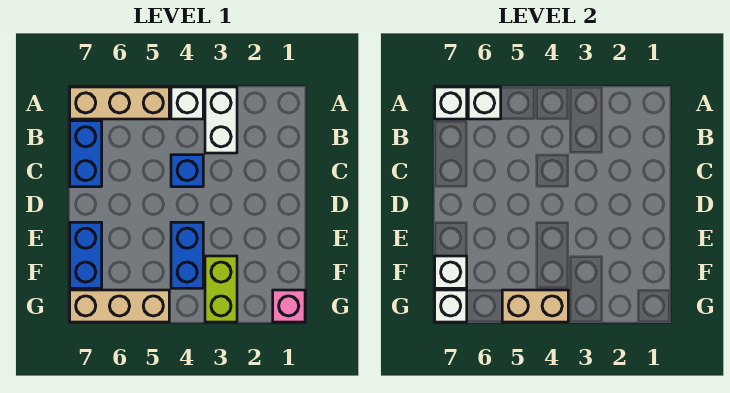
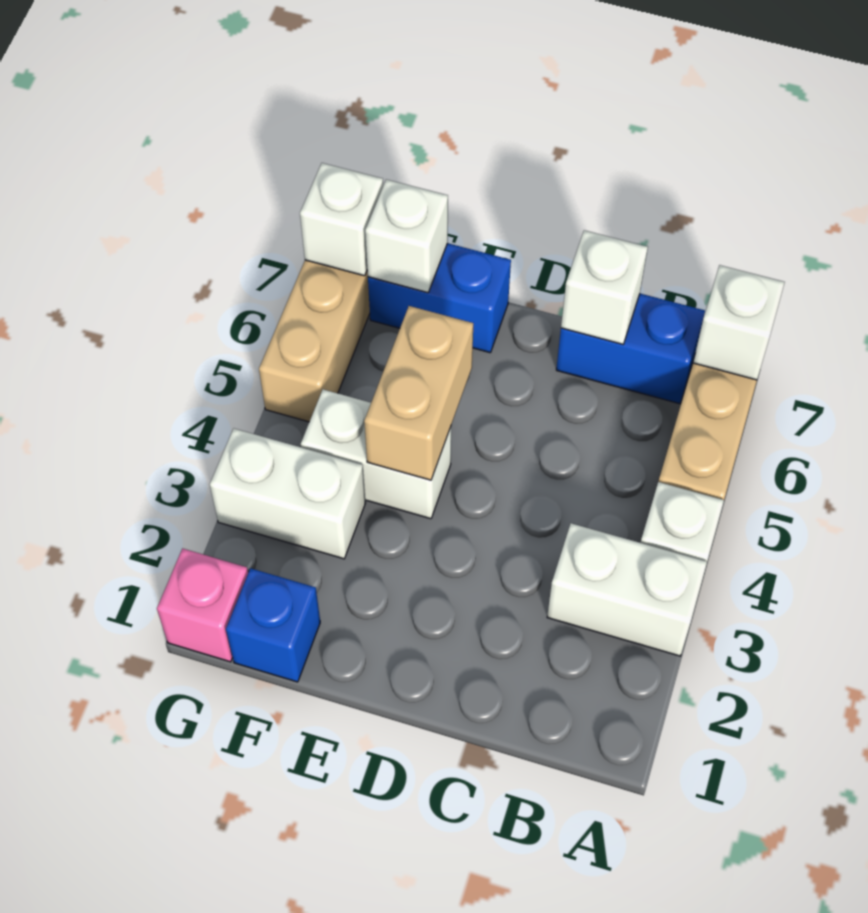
white brick A6 level 2 -> white brick C7 level 2
blue brick C4 level 1 -> blue brick F1 level 1
blue brick E4:F4 level 1 -> white brick E4:F4 level 1
lime brick F3:G3 level 1 -> white brick F3:G3 level 1
tan brick G4:G5 level 2 -> tan brick E4:E5 level 2

